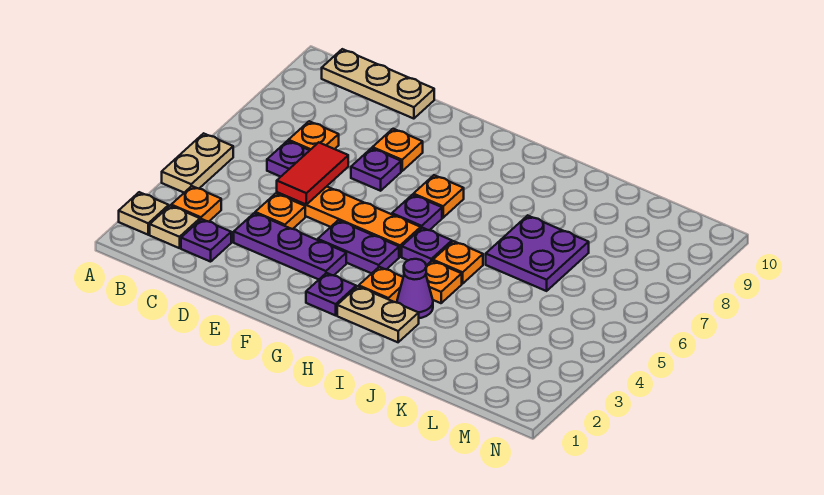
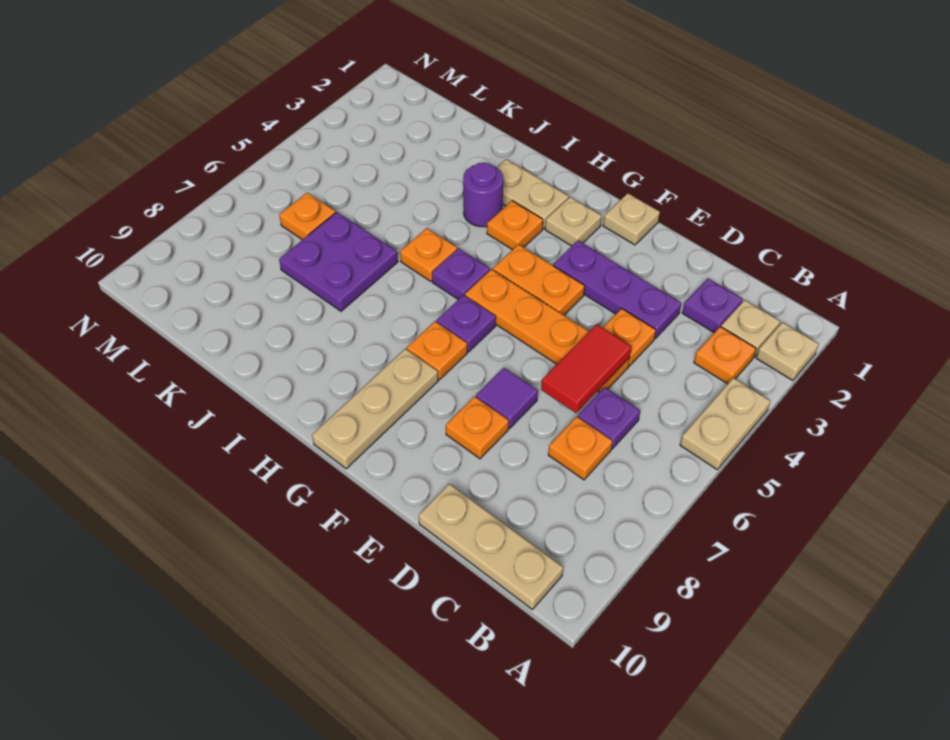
purple plate E7 level 1 -> purple tile E7 level 1
none -> tan plate F1 level 1
purple plate F4:G4 level 1 -> orange plate F4:G4 level 1
purple plate G2 level 1 -> tan plate G2 level 1
none -> tan plate G8:G10 level 1
purple cone I3 level 1 -> purple round brick I3 level 1
orange plate I4 level 1 -> orange plate L6 level 1

